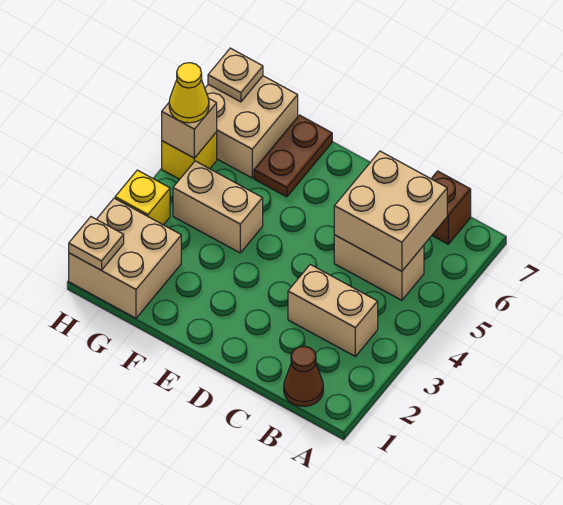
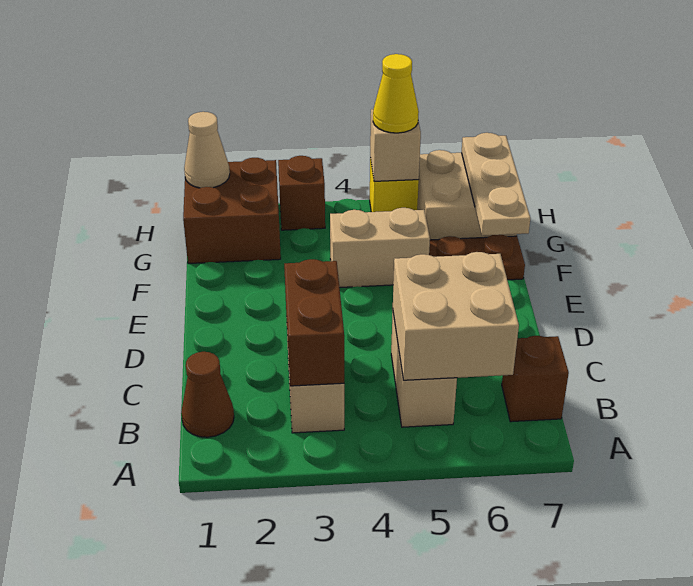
none -> brown brick B3:C3 level 2
tan brick F4:G4 level 1 -> tan brick F4:F5 level 1
tan brick G1:H2 level 1 -> brown brick G1:H2 level 1
tan plate H1 level 2 -> tan cone H1 level 2
yellow brick H3 level 1 -> brown brick H3 level 1
tan plate H7 level 2 -> tan plate F7:H7 level 2

